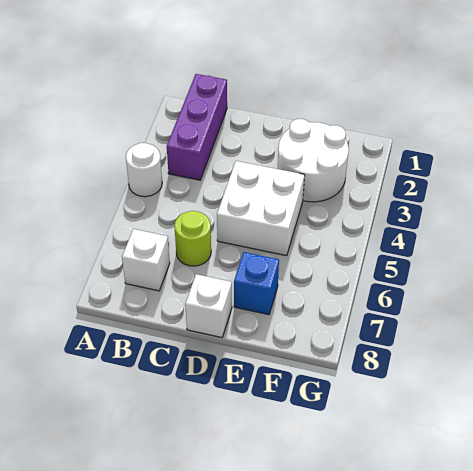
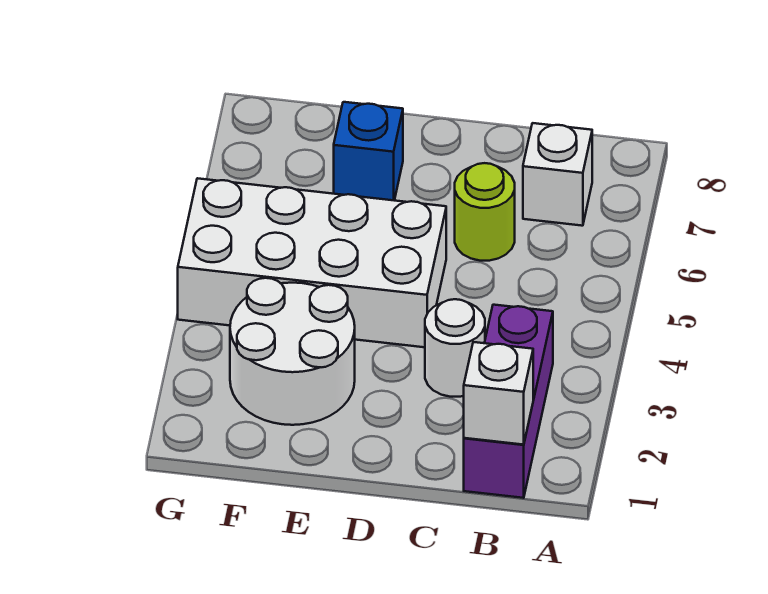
white round brick A4 level 1 -> white round brick C3 level 1
white brick D4:E5 level 1 -> white brick D4:G5 level 1
white brick D8 level 1 -> white brick B1 level 2

